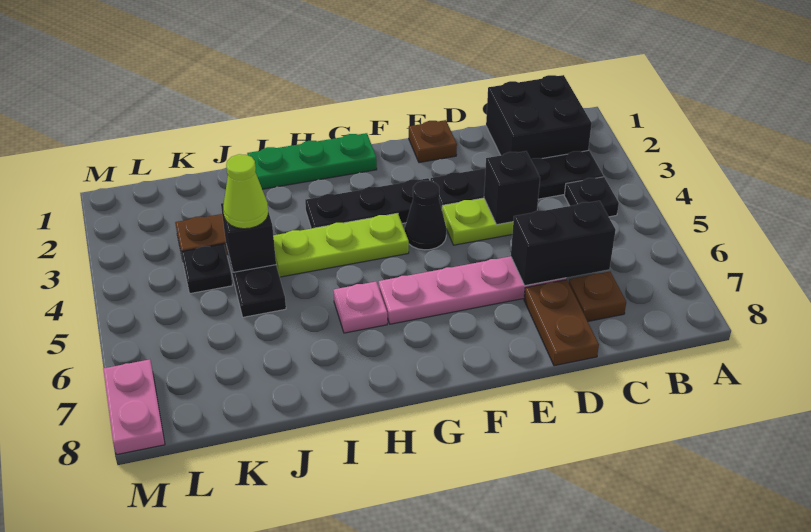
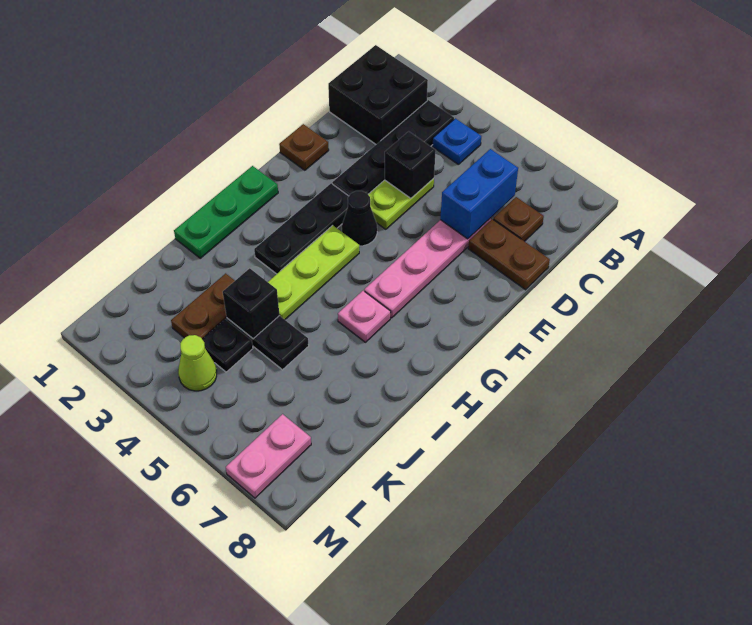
black plate B4 level 1 -> blue plate B4 level 1
black brick C6:D6 level 2 -> blue brick C6:D6 level 2
lime cone J4 level 3 -> lime cone L4 level 1
pink plate M7:M8 level 1 -> pink plate L7:M7 level 1

